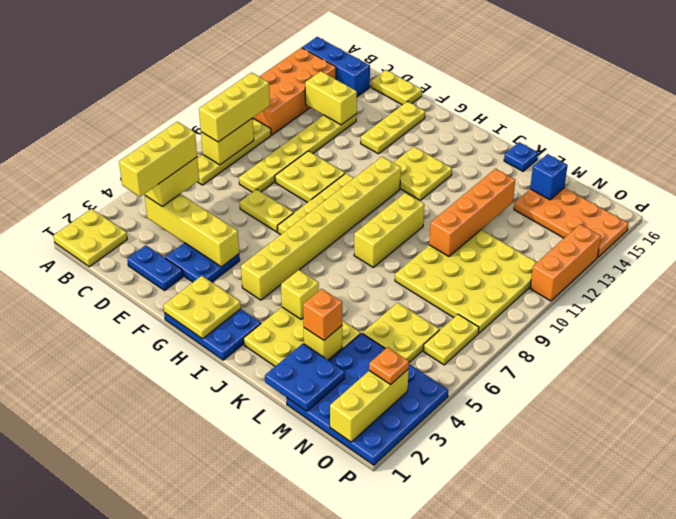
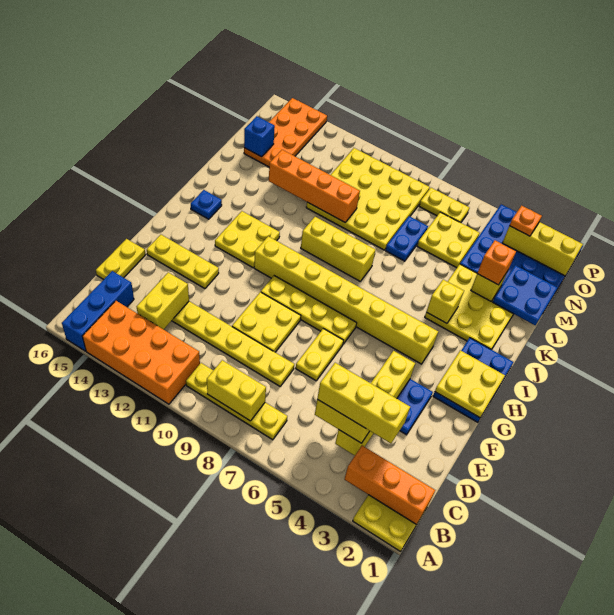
yellow brick B8:B10 level 3 -> none
blue plate D2:E2 level 1 -> blue plate L7:M7 level 1
blue plate K16 level 1 -> blue plate I15 level 1
orange brick P11:P13 level 1 -> orange brick B1:B3 level 2

